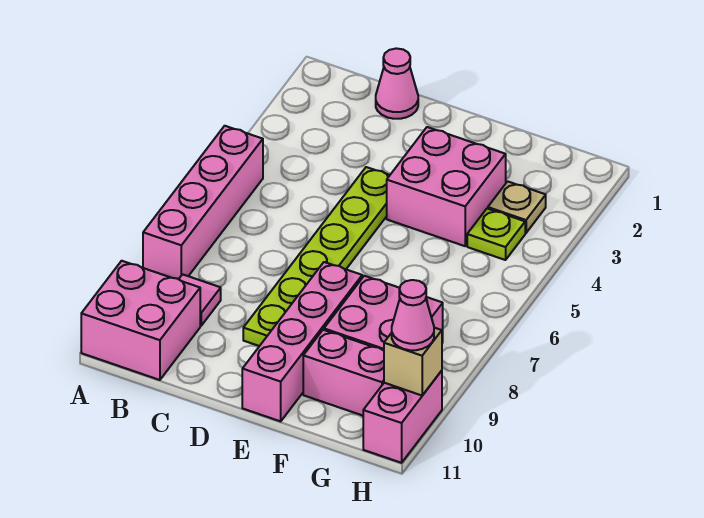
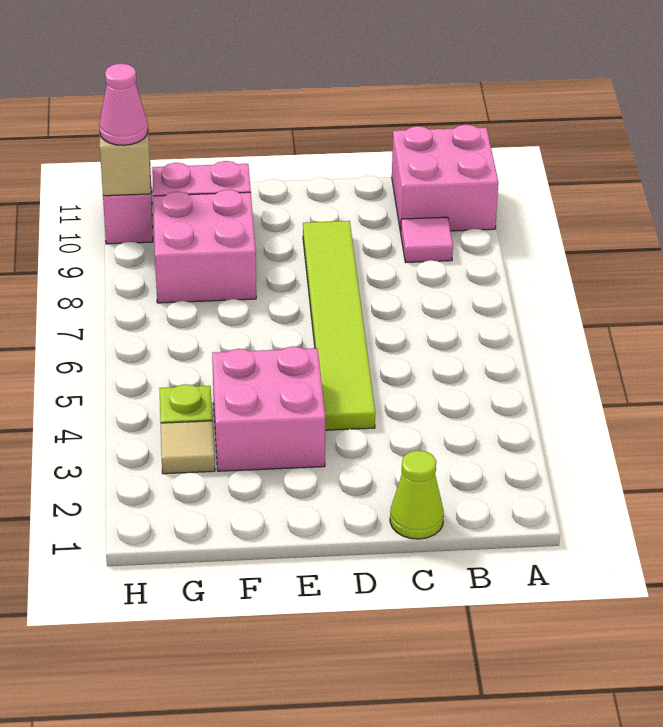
pink brick A5:A8 level 1 -> none
pink cone C1 level 1 -> lime cone C1 level 1
lime plate D4:D9 level 1 -> lime tile D4:D9 level 1
pink brick E8:E11 level 1 -> none
tan plate G3 level 1 -> tan tile G3 level 1

